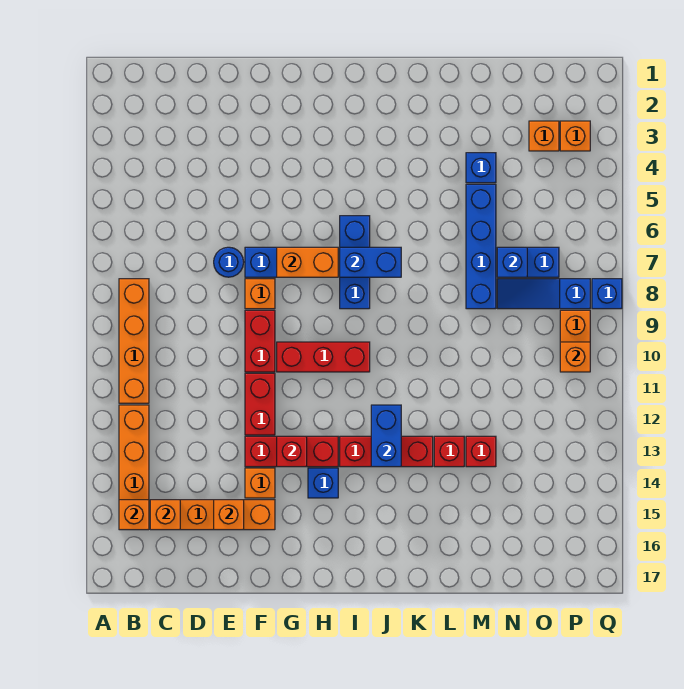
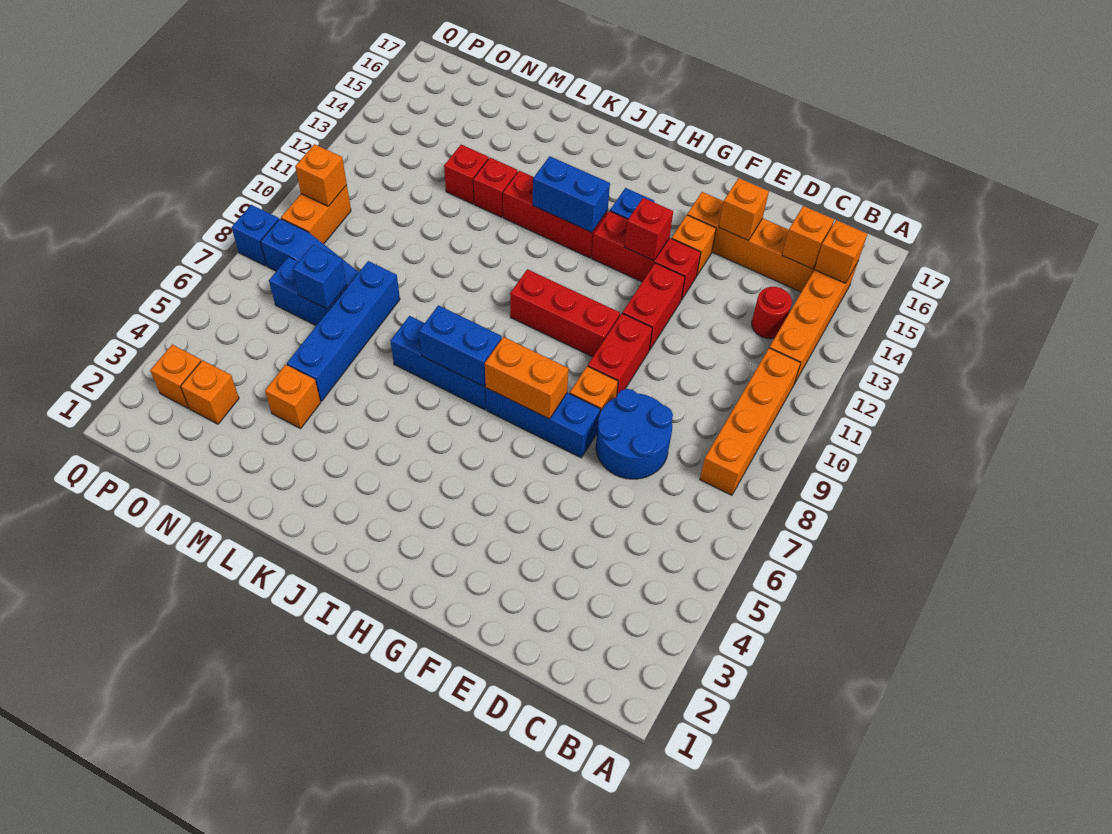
none -> red round brick C13 level 1
blue round brick E7 level 1 -> blue round brick D7:E8 level 1
blue brick I6:I8 level 1 -> blue brick I7:K7 level 1
blue brick J12:J13 level 2 -> blue brick I13:J13 level 2
blue brick M4 level 1 -> orange brick M4 level 1

